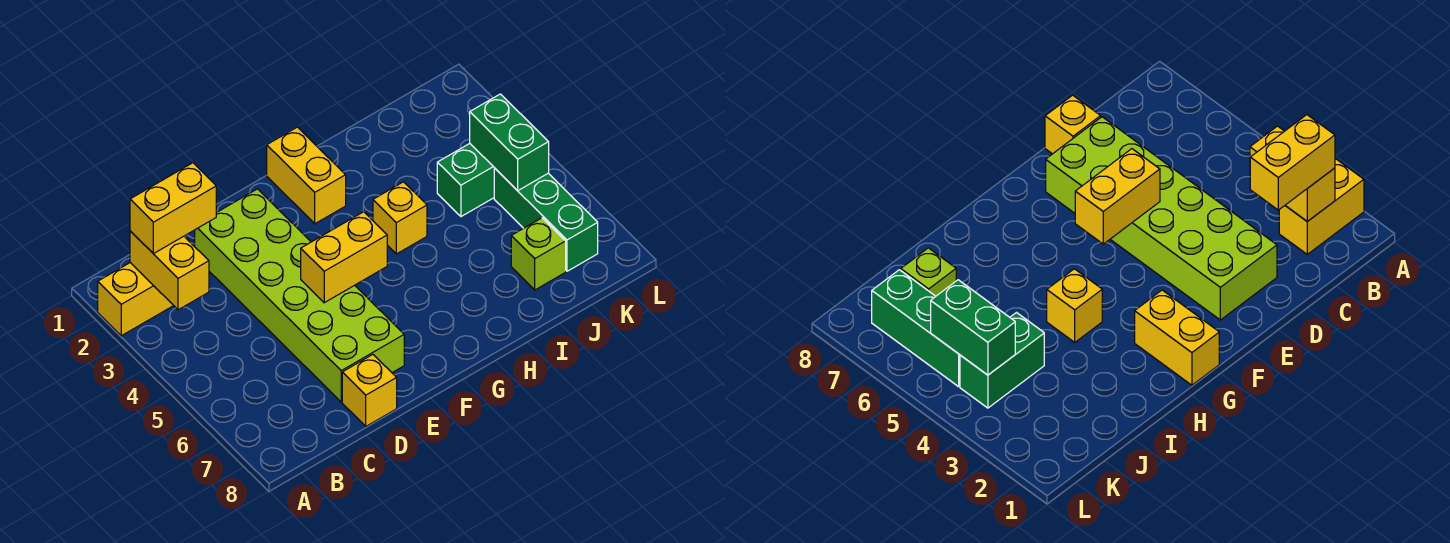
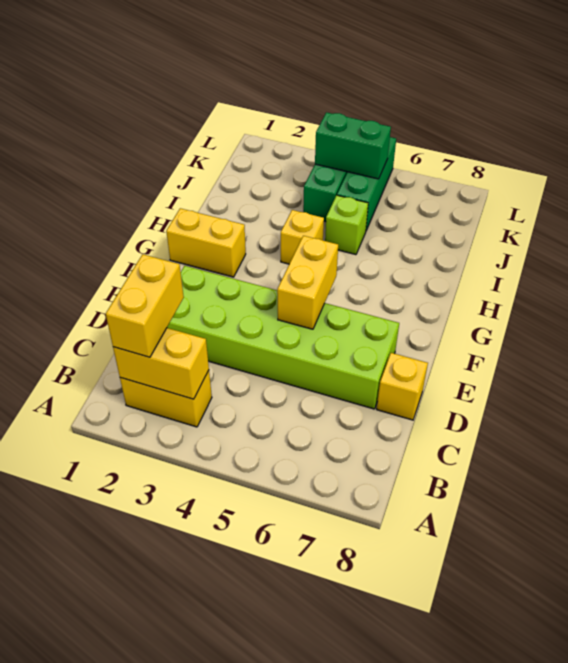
yellow brick A2:B2 level 1 -> yellow brick B2:B3 level 1
lime brick J7 level 1 -> lime brick I5 level 1
green brick K5:K7 level 1 -> green brick J5:L5 level 1

